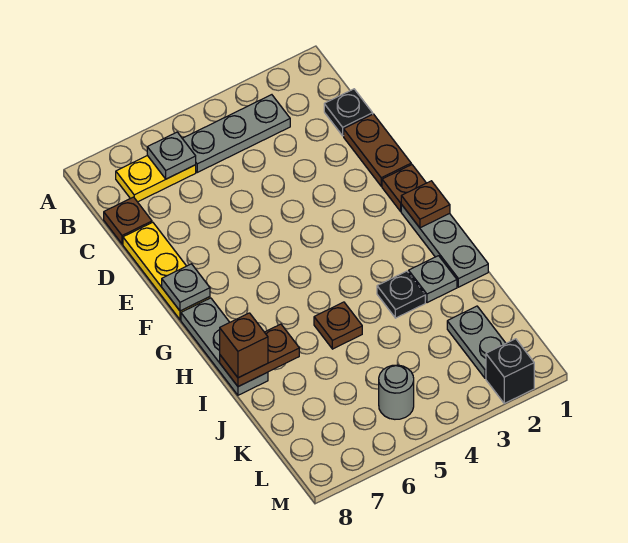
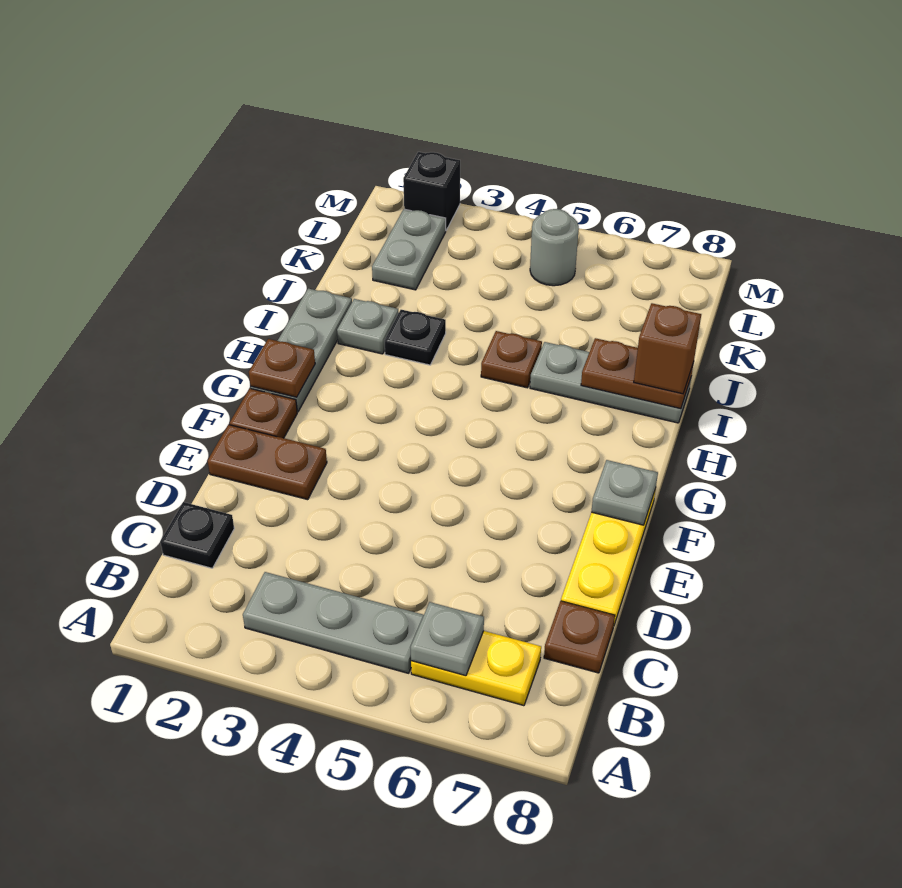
brown plate D1:E1 level 1 -> brown plate E1:E2 level 1
grey plate G8:I8 level 1 -> grey plate I6:I8 level 1

